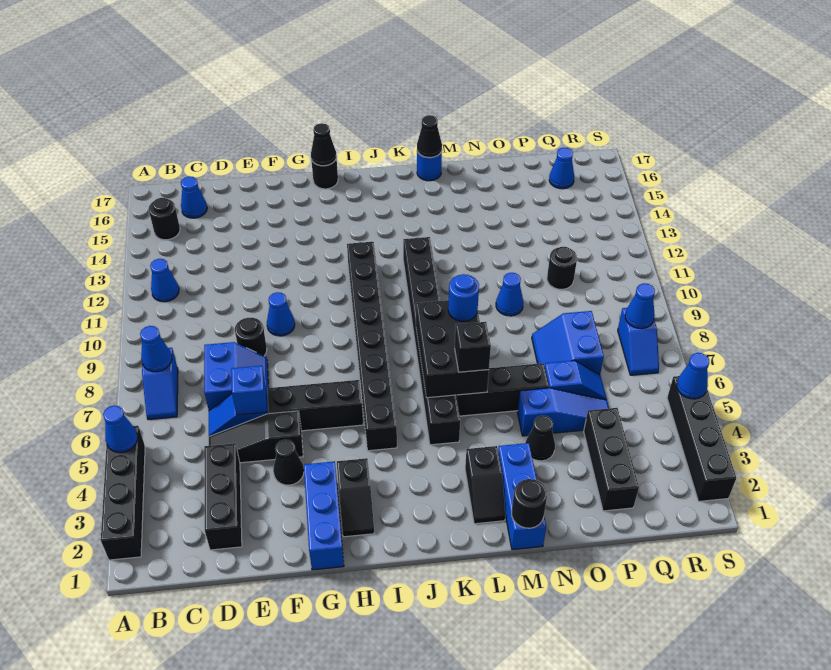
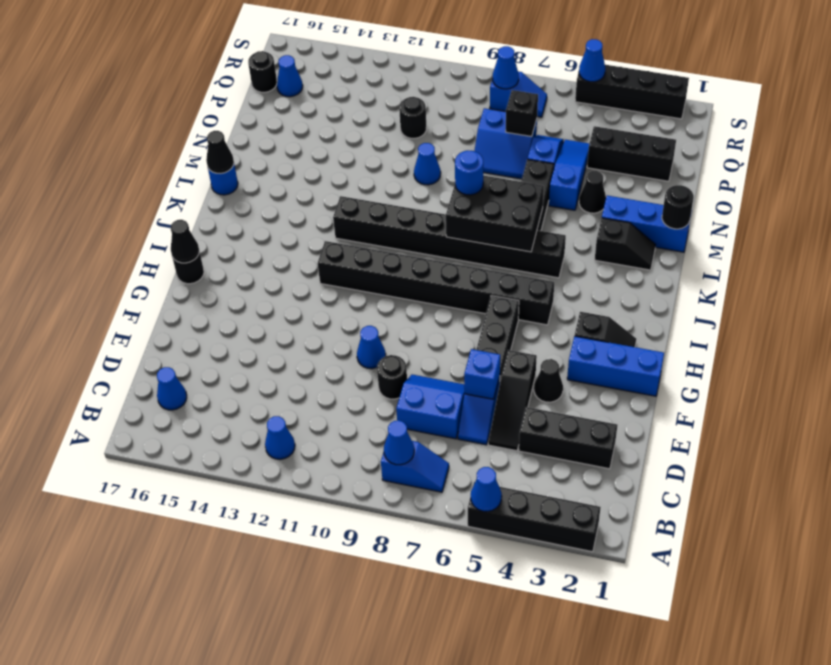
black round brick B15 level 1 -> black round brick Q17 level 1
black brick L6 level 3 -> black brick P7 level 2

